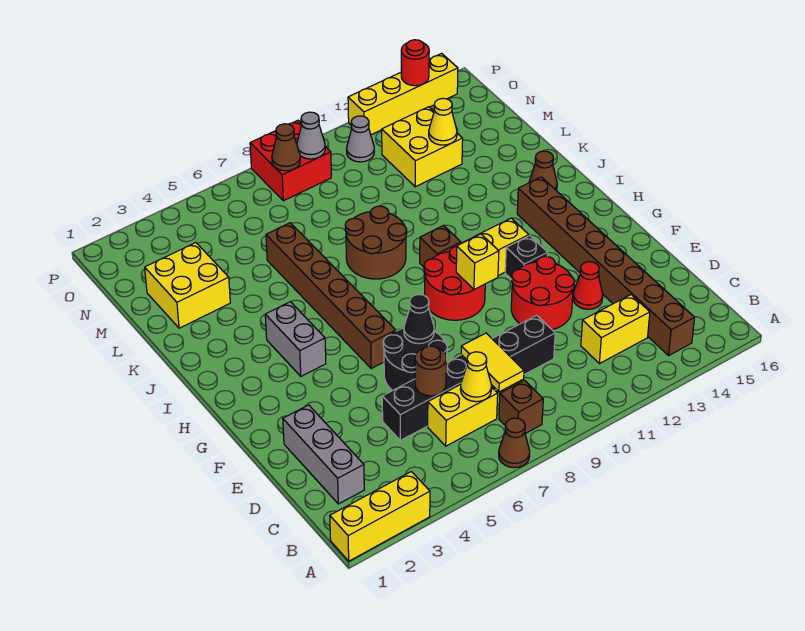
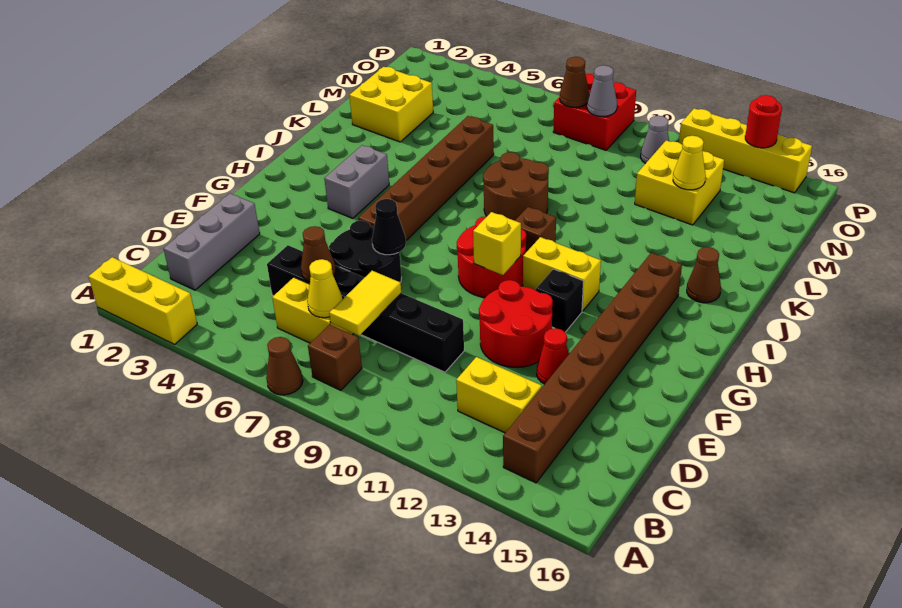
brown round brick D6 level 2 -> brown cone D6 level 2

